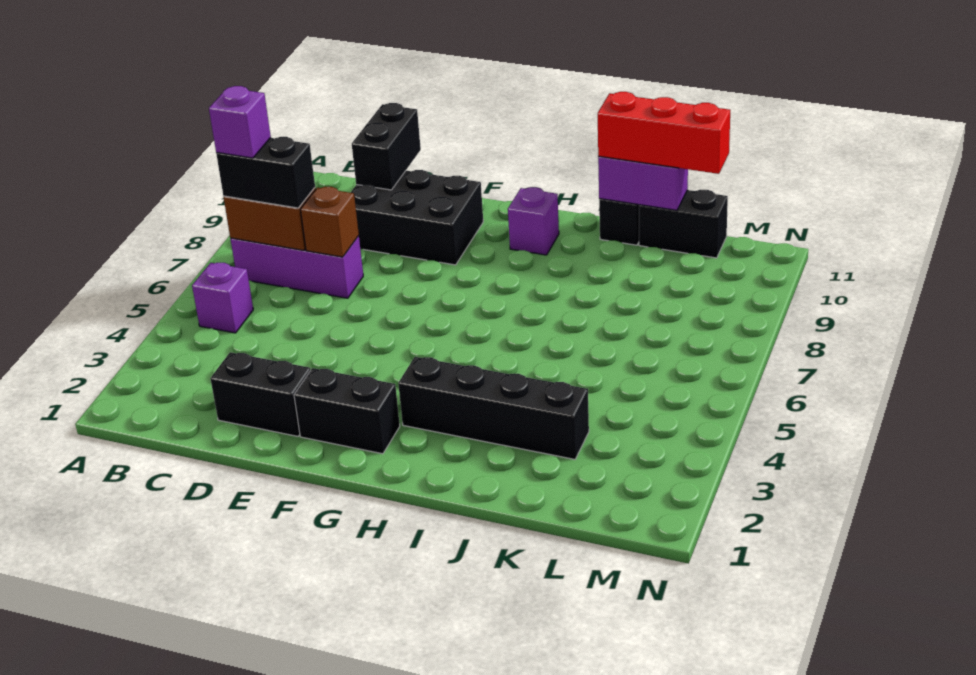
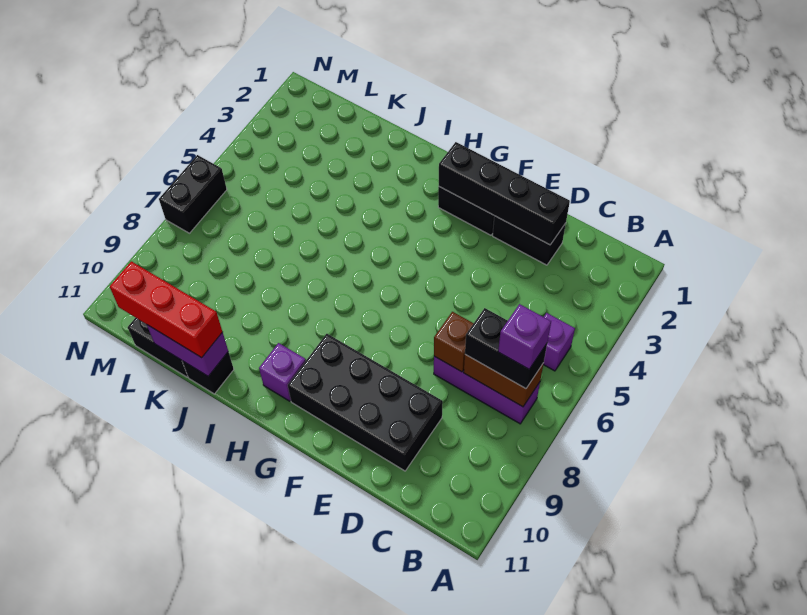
black brick D9:F10 level 1 -> black brick D9:G10 level 1
black brick D10:D11 level 2 -> black brick N6:N7 level 1
black brick H3:K3 level 1 -> black brick D2:G2 level 2

